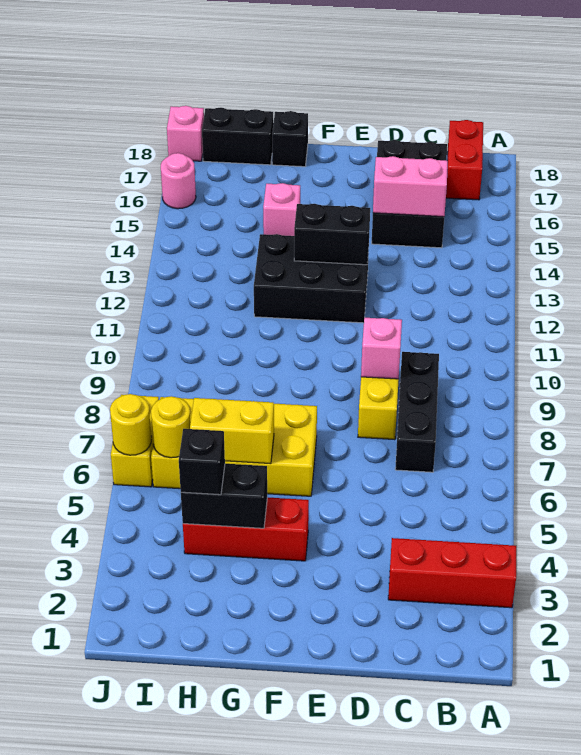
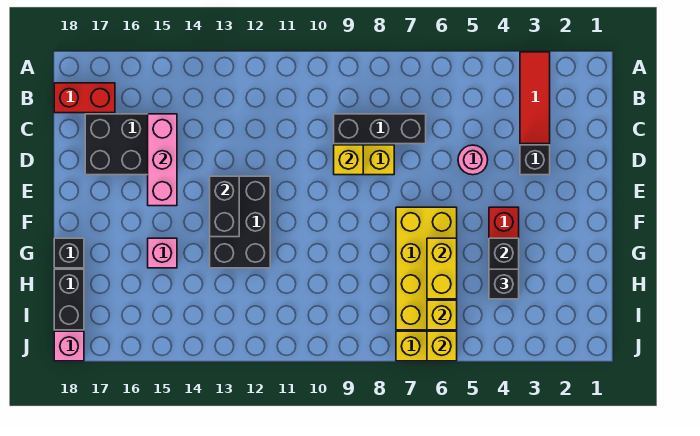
red brick A3:C3 level 1 -> red tile A3:C3 level 1
pink brick C15:D15 level 2 -> pink brick C15:E15 level 2
none -> black brick D3 level 1
pink brick D9 level 2 -> yellow brick D9 level 2
yellow round brick I6 level 2 -> yellow brick I6 level 2
yellow round brick J6 level 2 -> yellow brick J6 level 2
pink round brick J16 level 1 -> pink round brick D5 level 1

